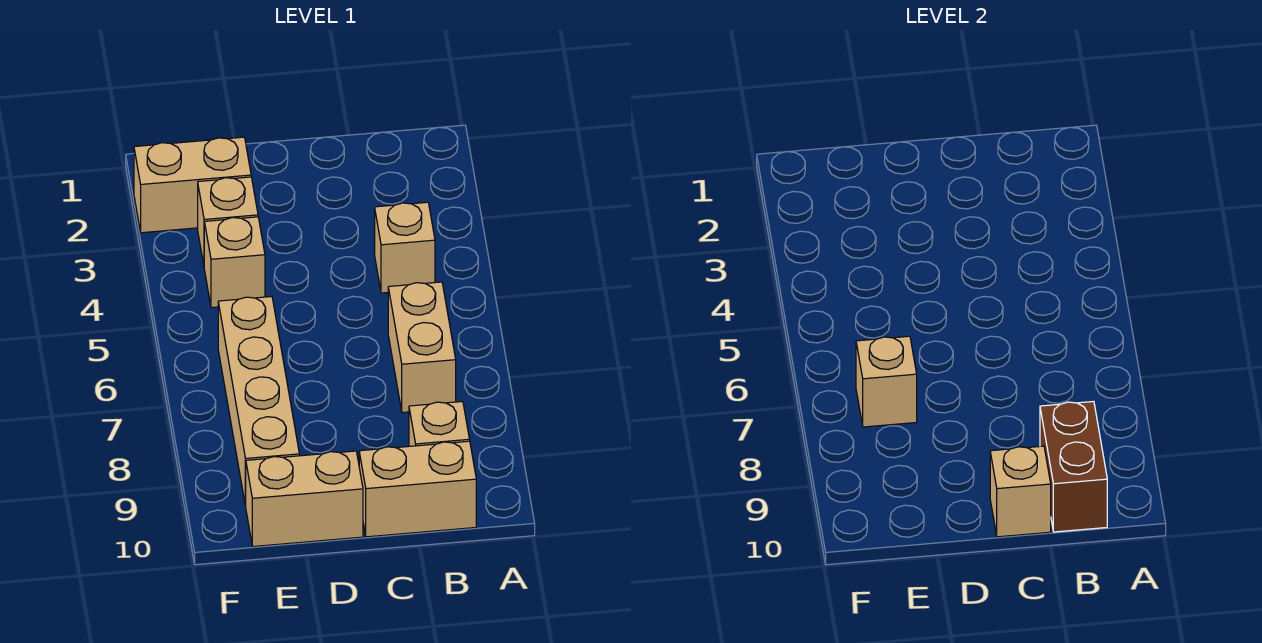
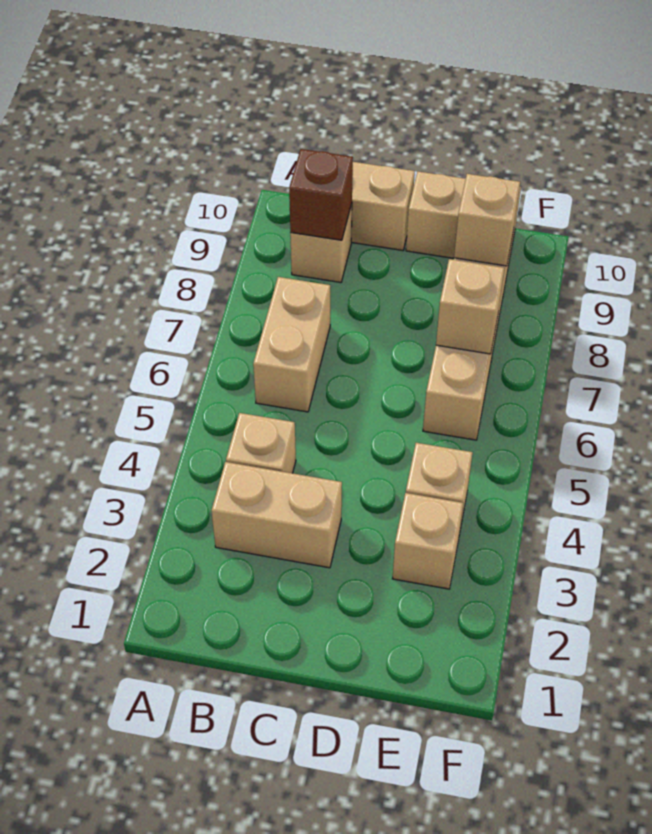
brown brick B9:B10 level 2 -> brown brick B9 level 2
tan brick C10 level 2 -> tan brick E9 level 2
tan brick E2:F2 level 1 -> tan brick B3:C3 level 1

